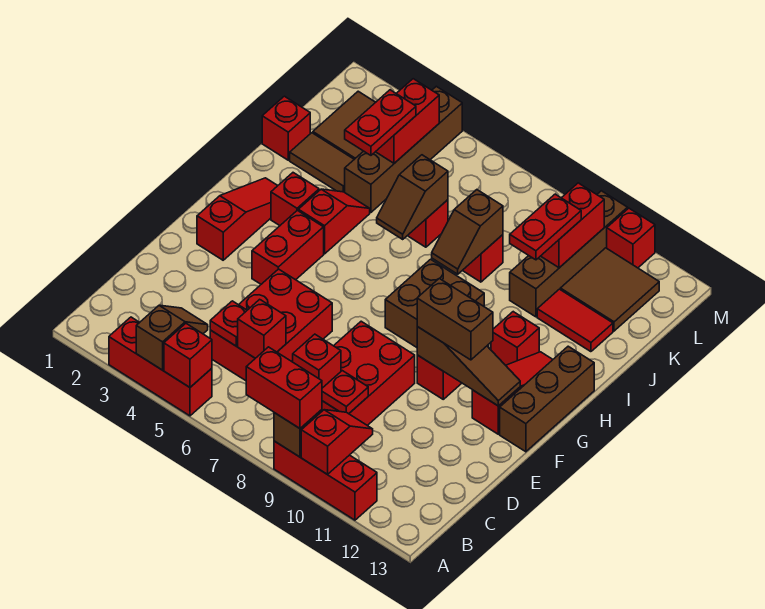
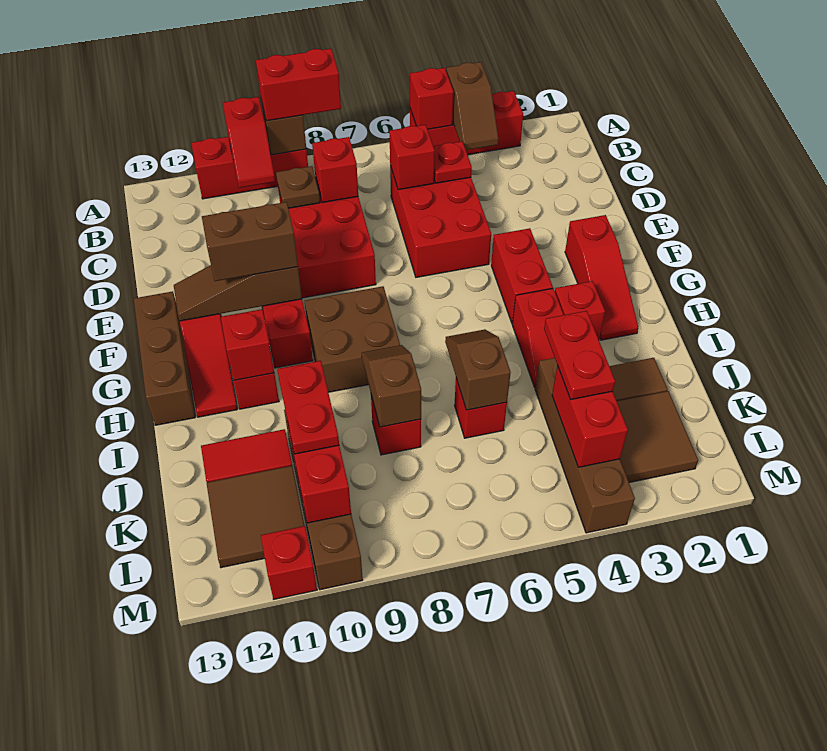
red plate C9 level 2 -> brown plate C9 level 2
red brick J1 level 1 -> red brick H11 level 2

